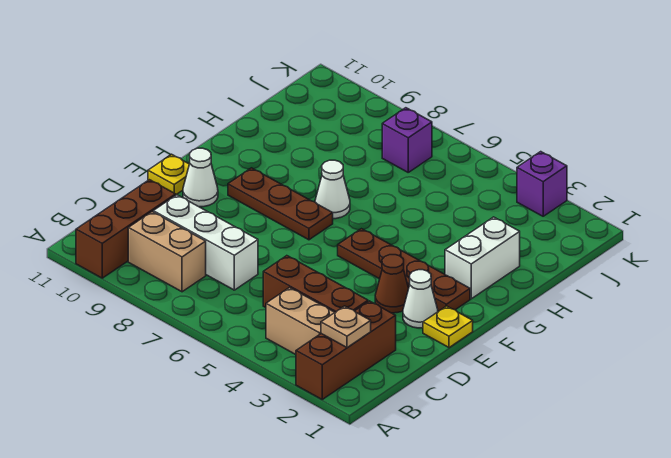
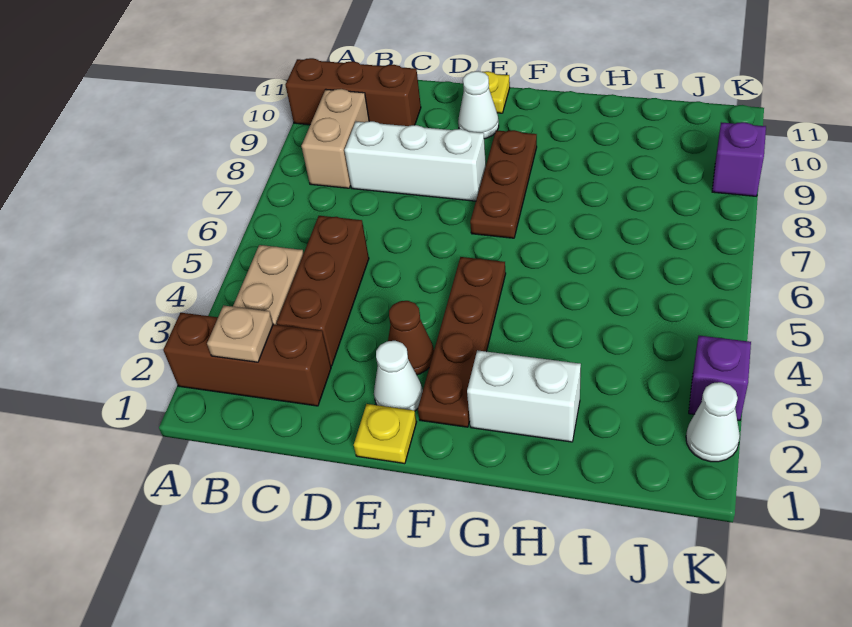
white brick C7:C9 level 1 -> white brick C8:E8 level 1
white cone G7 level 1 -> white cone K2 level 1
purple brick J7 level 1 -> purple brick K9 level 1

